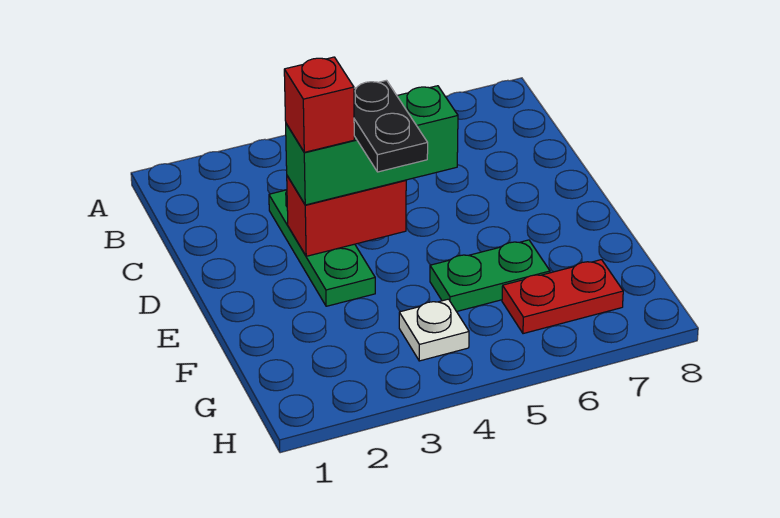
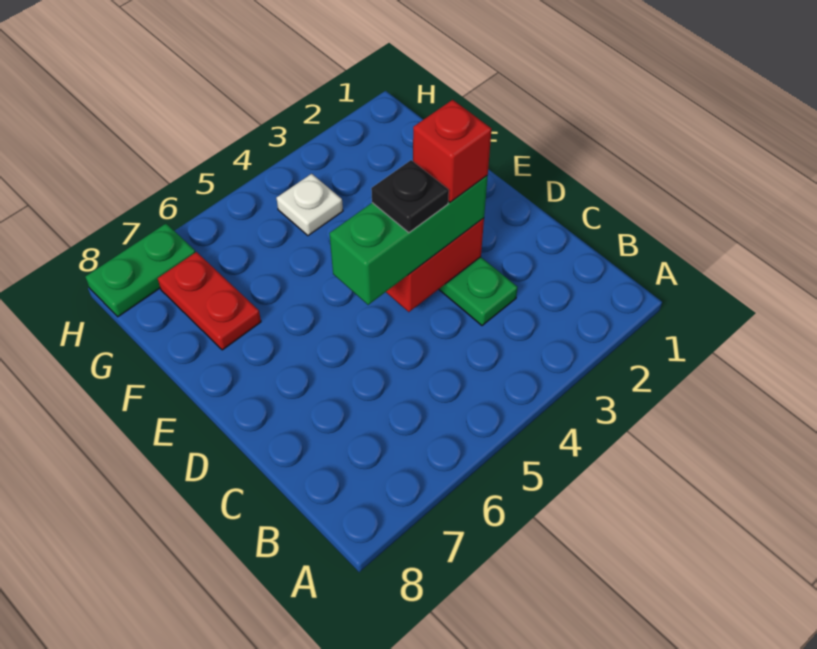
black plate D4:E4 level 4 -> black plate D4 level 4
green plate F5:F6 level 1 -> green plate H7:H8 level 1
red plate G6:G7 level 1 -> red plate F7:G7 level 1

